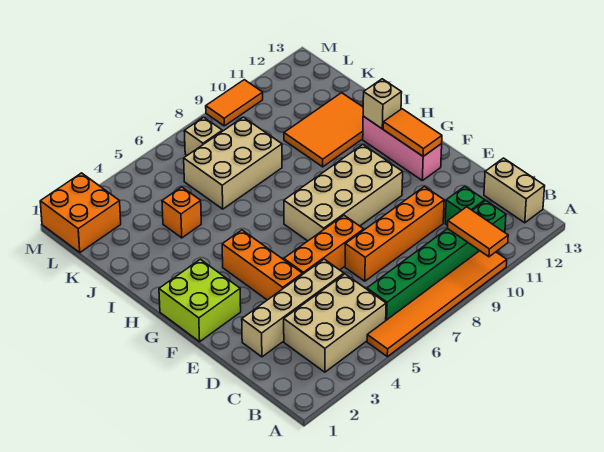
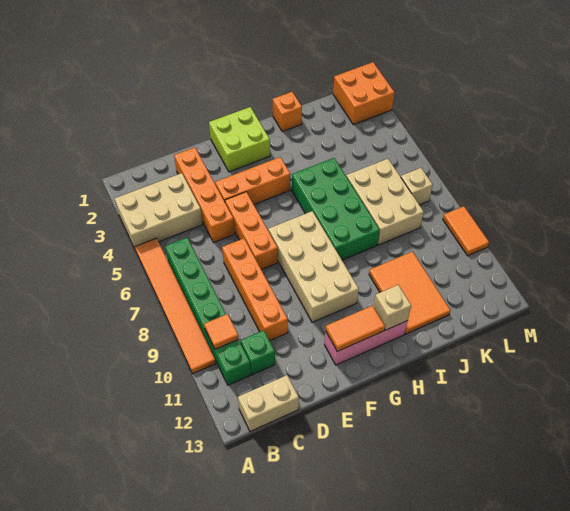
orange tile A10:B10 level 2 -> orange tile B10 level 2
tan brick B3:C5 level 1 -> tan brick A3:C4 level 1
tan brick D2:D5 level 1 -> orange brick D2:D5 level 1
none -> green brick H5:I8 level 1
orange brick J4 level 1 -> orange brick I1 level 1

